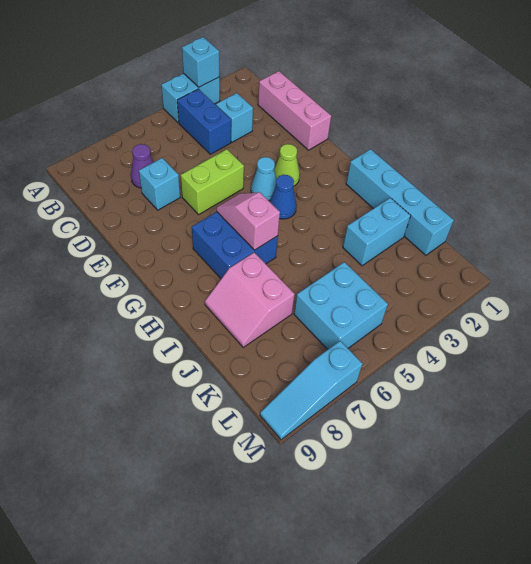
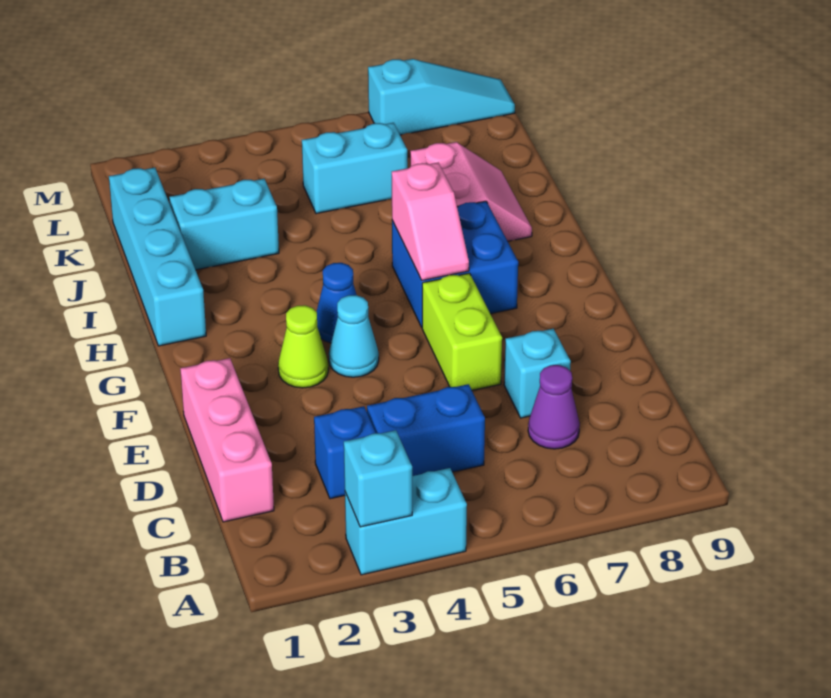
blue brick B4:C4 level 1 -> blue brick C4:C5 level 1
cyan brick C3 level 1 -> blue brick C3 level 1
lime brick E5:E6 level 1 -> lime brick E6:F6 level 1
cyan brick K5:L6 level 1 -> cyan brick K5:K6 level 1

